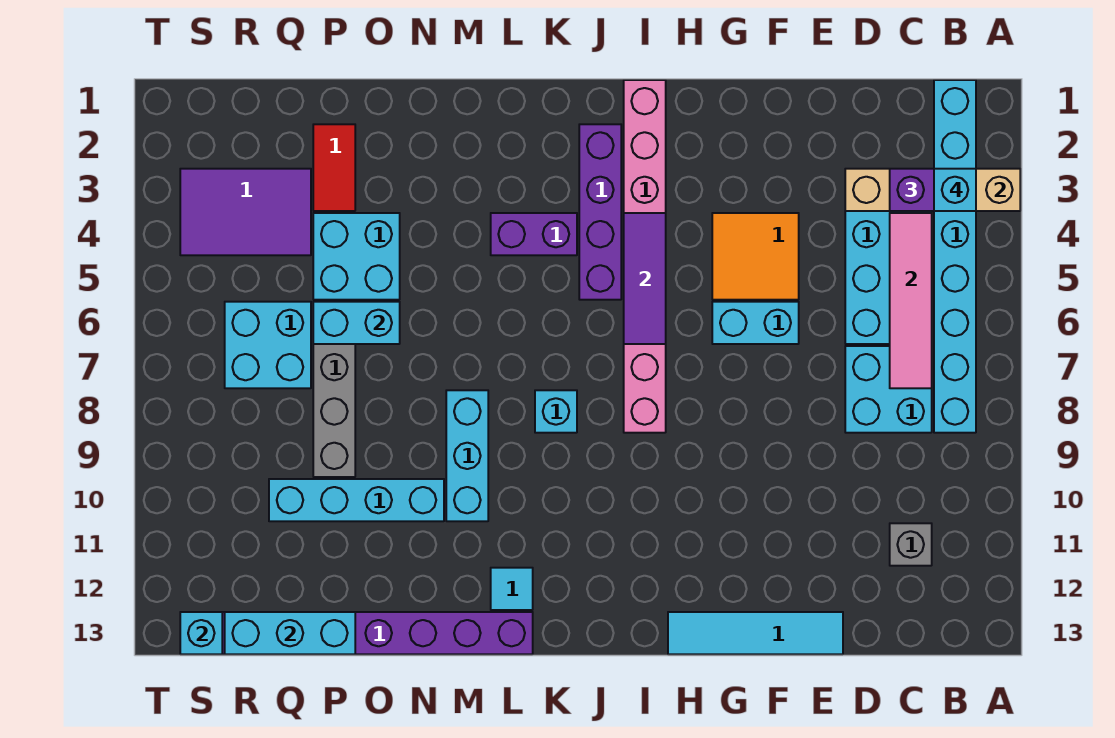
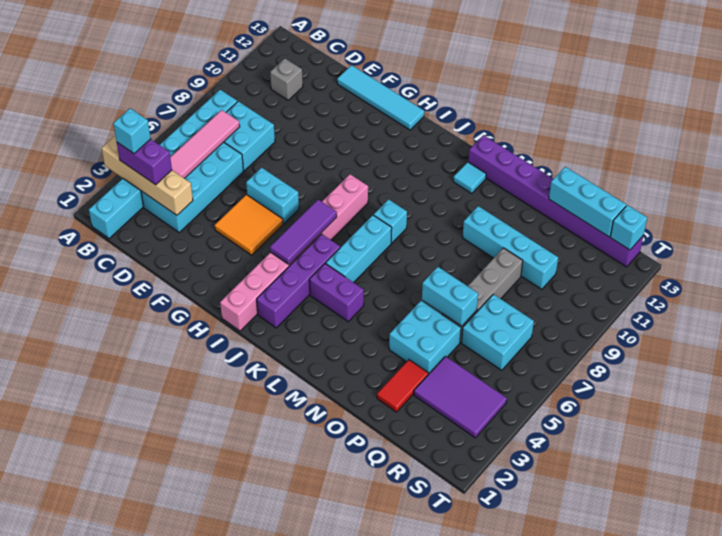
cyan brick M8:M10 level 1 -> cyan brick K5:K7 level 1

